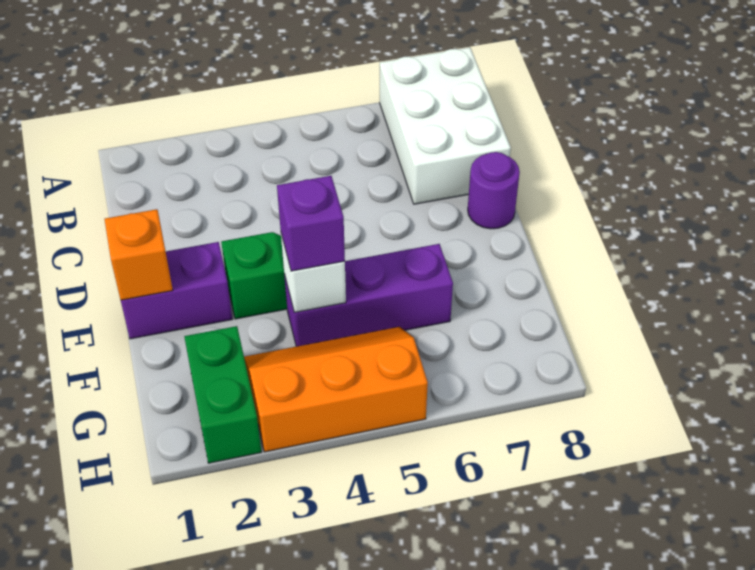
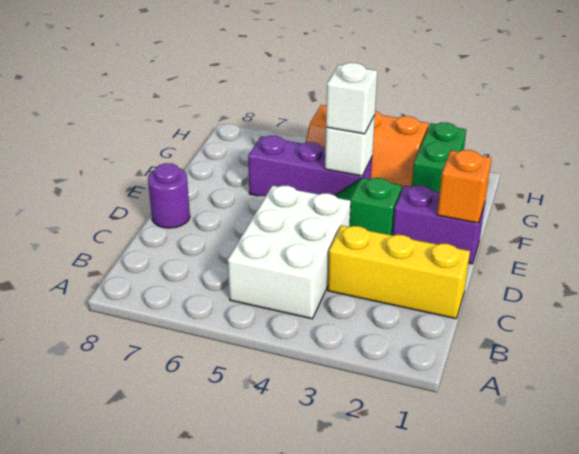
white brick A7:C8 level 1 -> white brick B4:D5 level 1
none -> yellow brick C1:C3 level 1
purple brick F4 level 3 -> white brick F4 level 3

